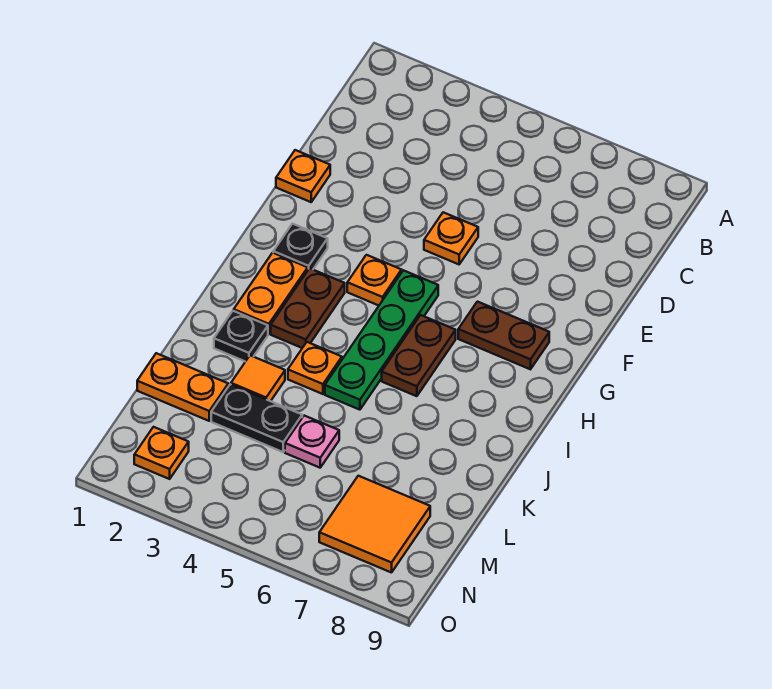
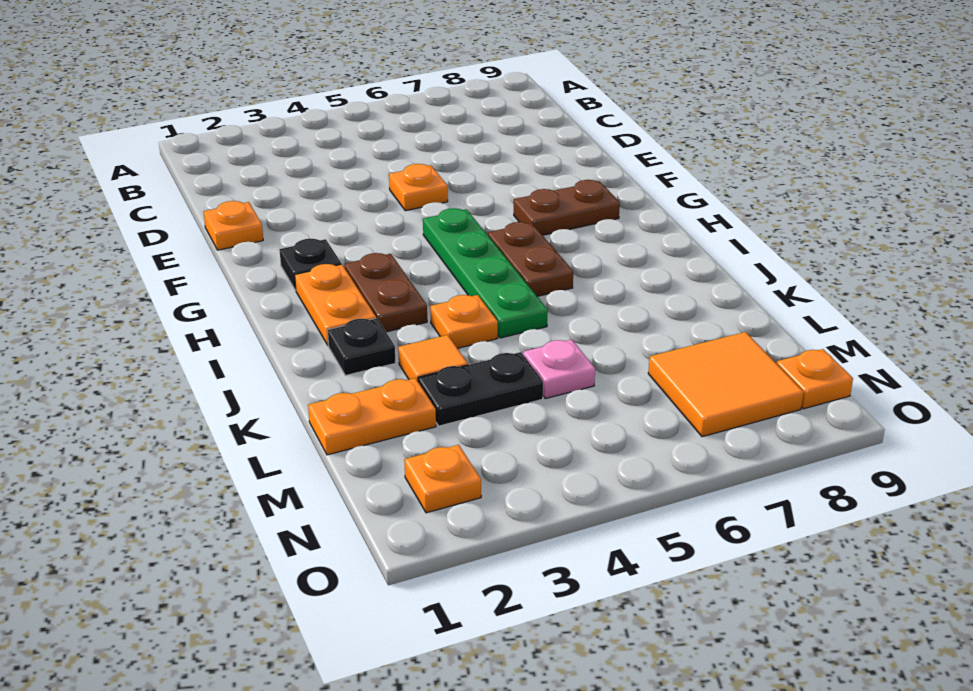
orange plate G4 level 1 -> orange plate N9 level 1

